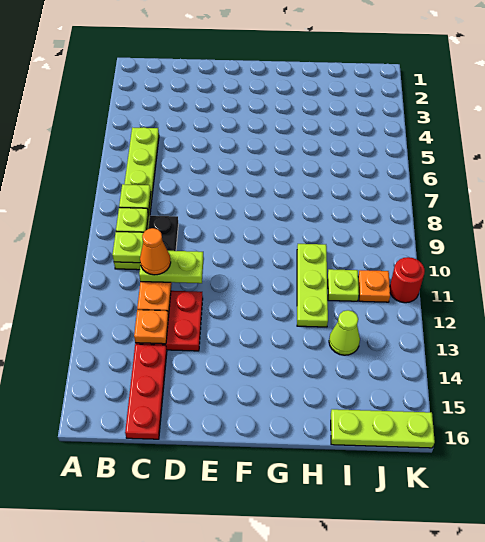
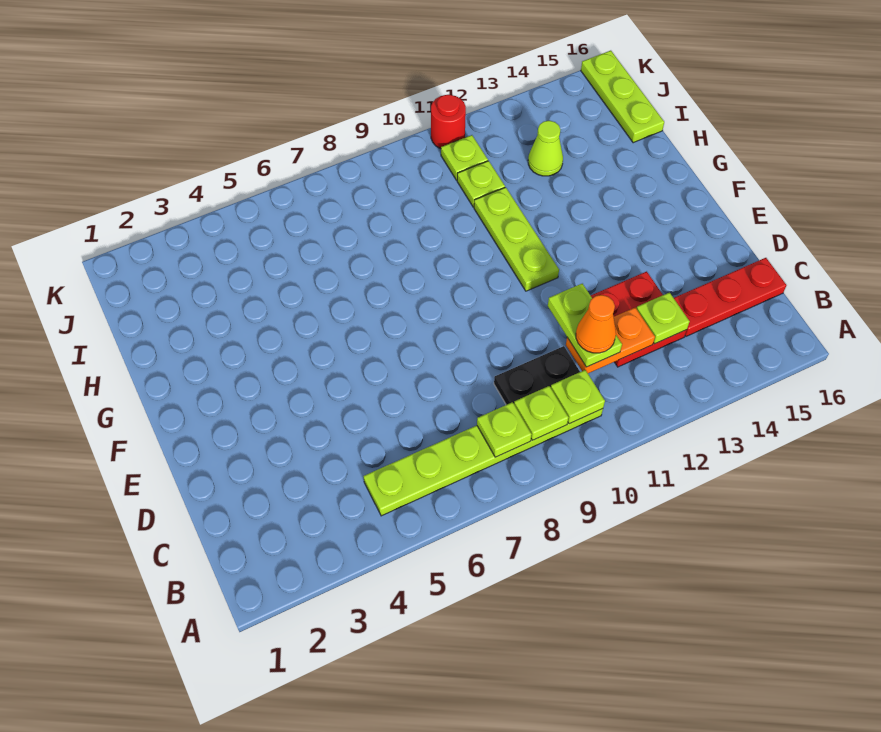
orange plate C13 level 2 -> lime plate C13 level 2
lime plate H10:H12 level 1 -> lime plate F11:H11 level 1
orange plate J11 level 1 -> lime plate J11 level 1

